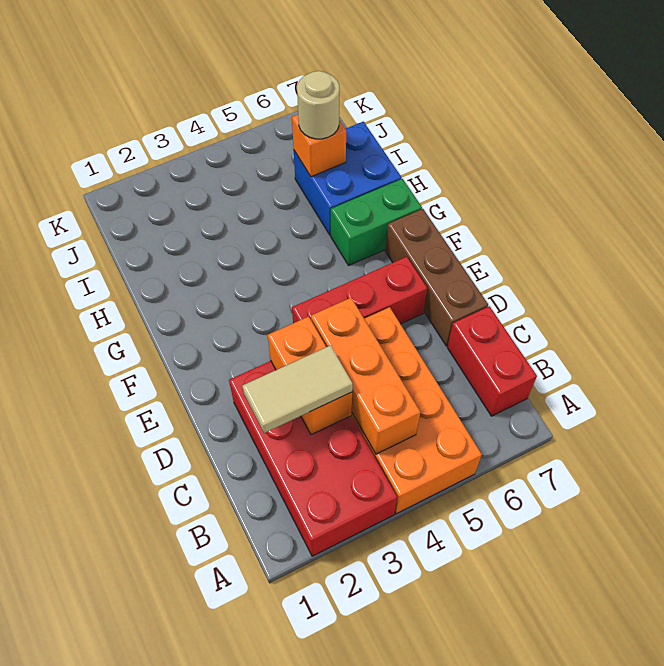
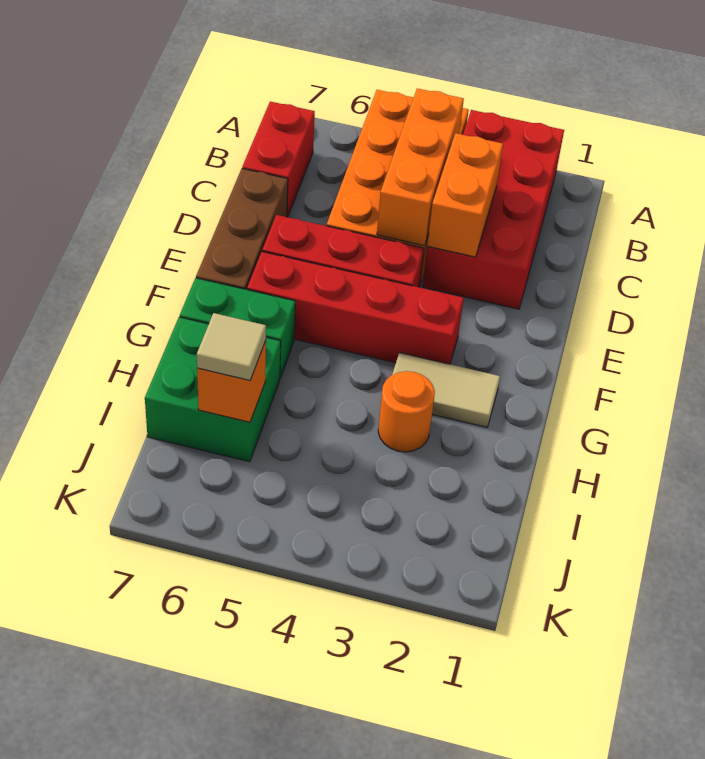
tan tile C2:C3 level 3 -> tan tile G2:G3 level 1
none -> red brick F3:F6 level 1
none -> orange round brick H3 level 1
blue brick H6:I7 level 1 -> green brick H6:I7 level 1
tan round brick I6 level 3 -> tan tile I6 level 3

